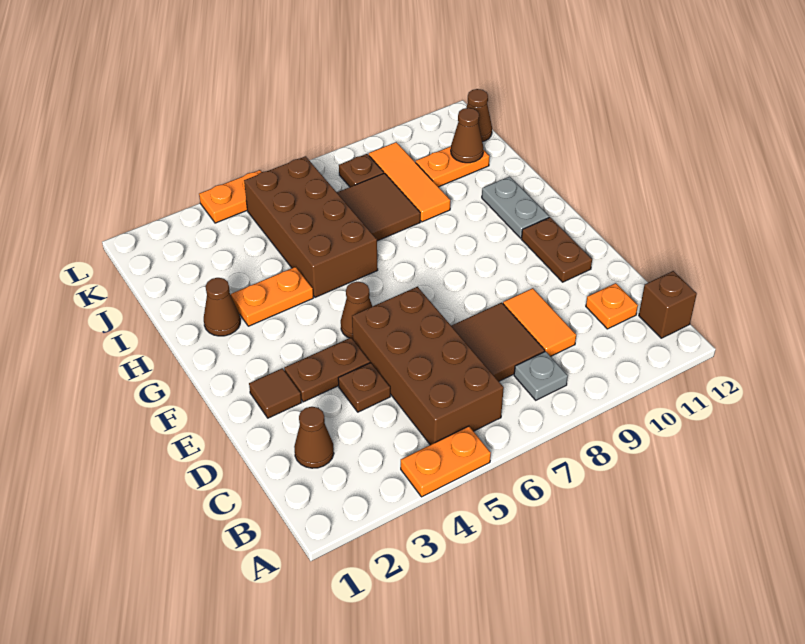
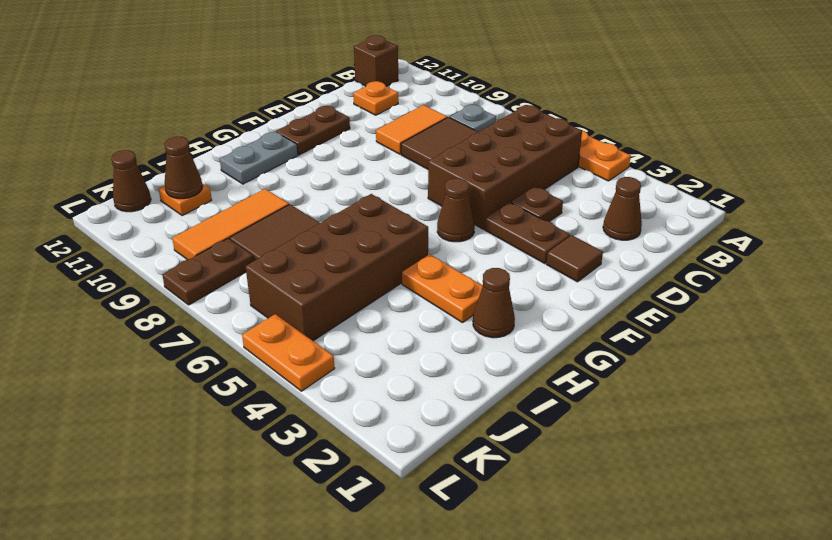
orange plate J10:J11 level 1 -> orange plate J11 level 1
brown plate K8 level 1 -> brown plate K8:L8 level 1

